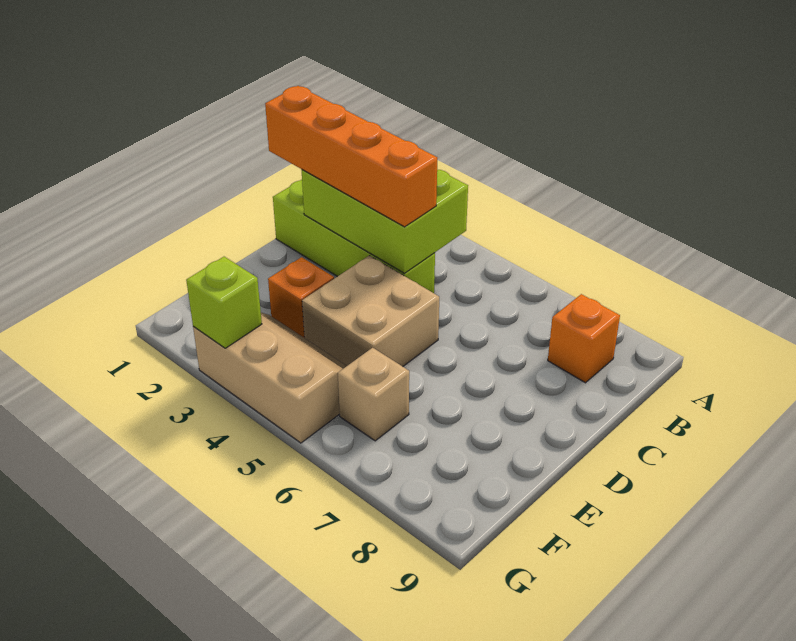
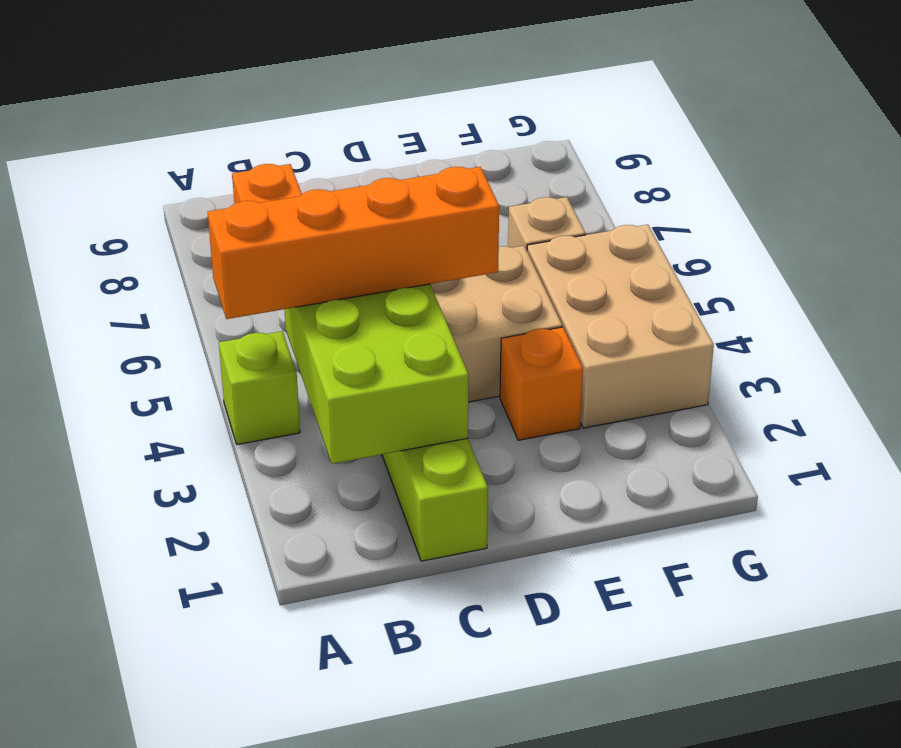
orange brick C1:C4 level 3 -> orange brick A4:D4 level 3
tan slope F3:G5 level 1 top G -> tan brick F3:G5 level 1
lime brick G3 level 2 -> lime brick A4 level 1

